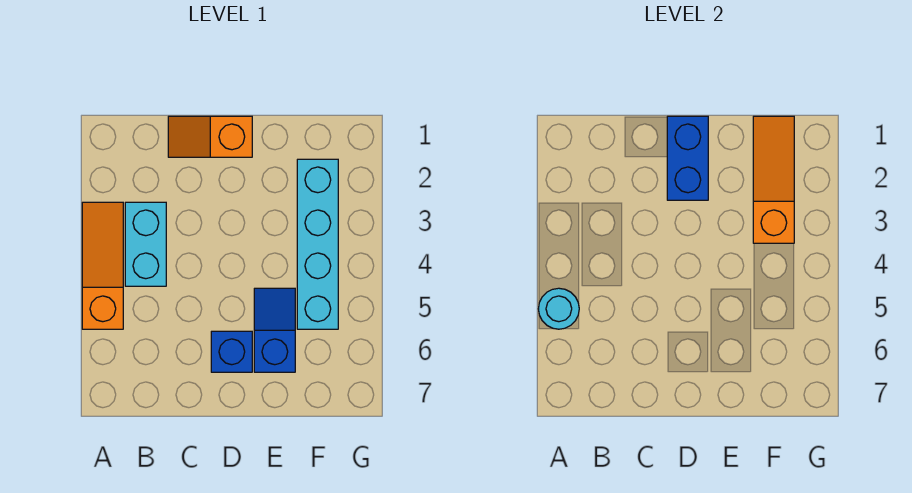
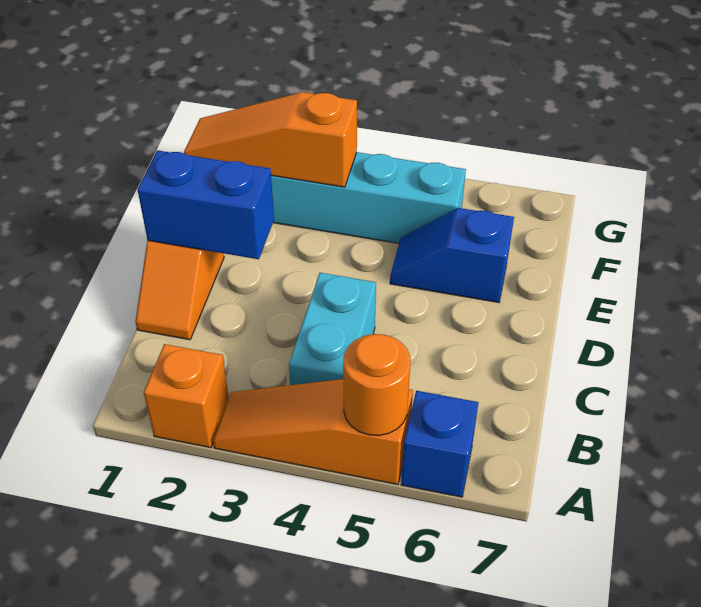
none -> orange brick A2 level 1
cyan round brick A5 level 2 -> orange round brick A5 level 2
cyan brick B3:B4 level 1 -> cyan brick B4:C4 level 1
blue brick D6 level 1 -> blue brick A6 level 1

